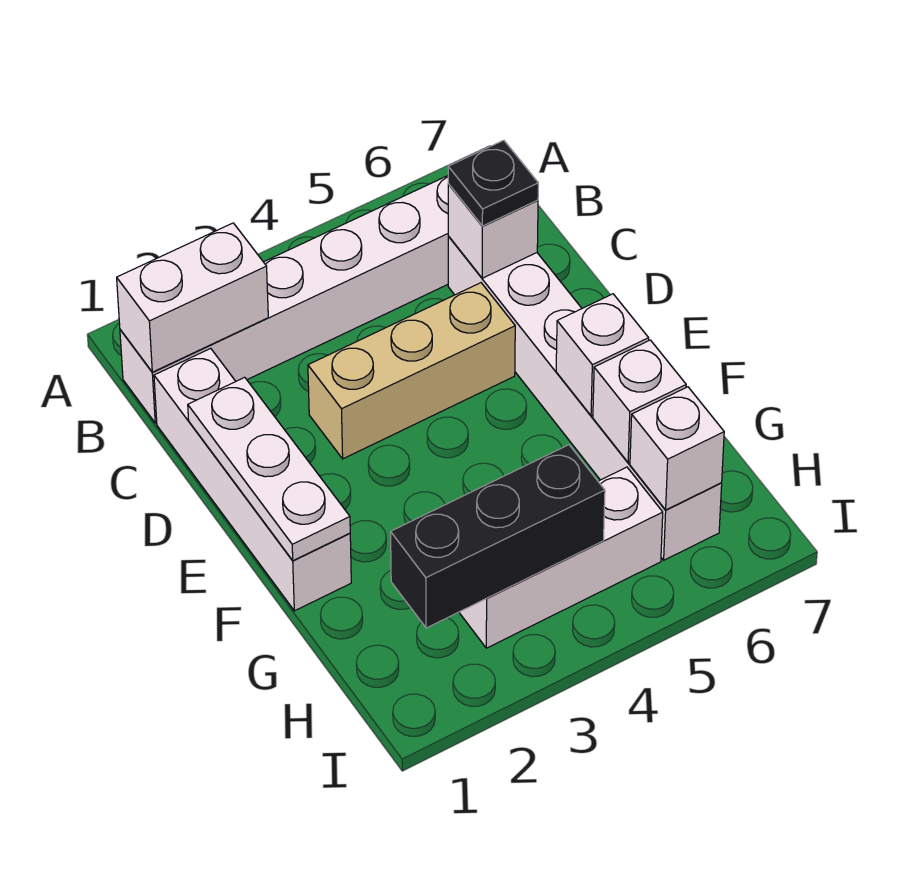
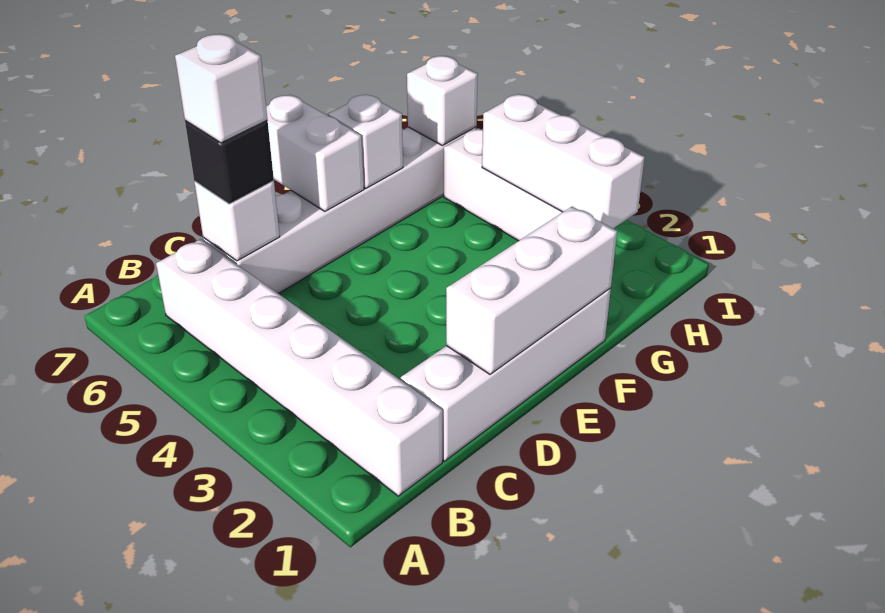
white brick B1:B2 level 2 -> white brick E6:E7 level 2
black plate C6 level 3 -> black brick C6 level 3
white plate D1:F1 level 2 -> white brick D1:F1 level 2
tan brick D3:D5 level 1 -> none
white brick G6 level 2 -> white brick C6 level 4
black brick H2:H4 level 2 -> white brick H2:H4 level 2

